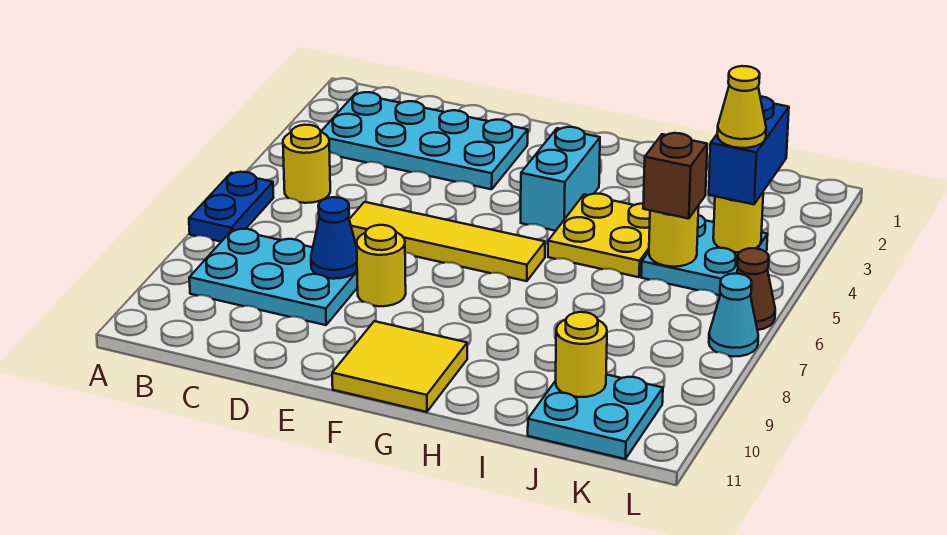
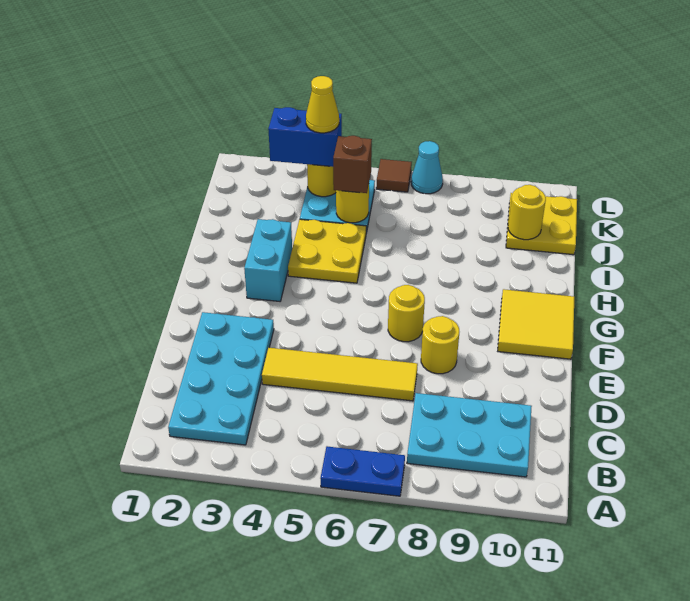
yellow round brick B5 level 1 -> yellow round brick F7 level 1
cyan plate B8:D9 level 1 -> cyan plate B8:C10 level 1
yellow tile D6:G6 level 1 -> yellow tile D4:D7 level 1
blue cone D8 level 2 -> none
cyan brick G3:G4 level 1 -> cyan brick G3:H3 level 1
cyan plate J10:K11 level 1 -> yellow plate J10:K11 level 1
brown cone L6 level 1 -> brown tile L6 level 1

